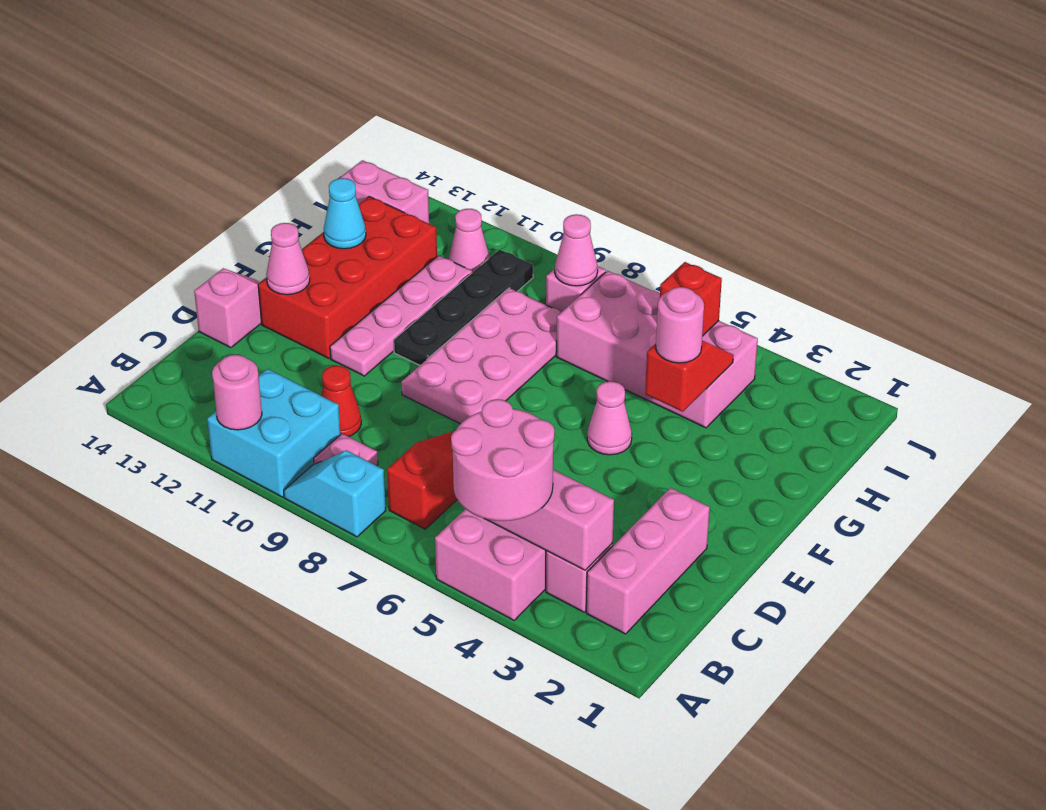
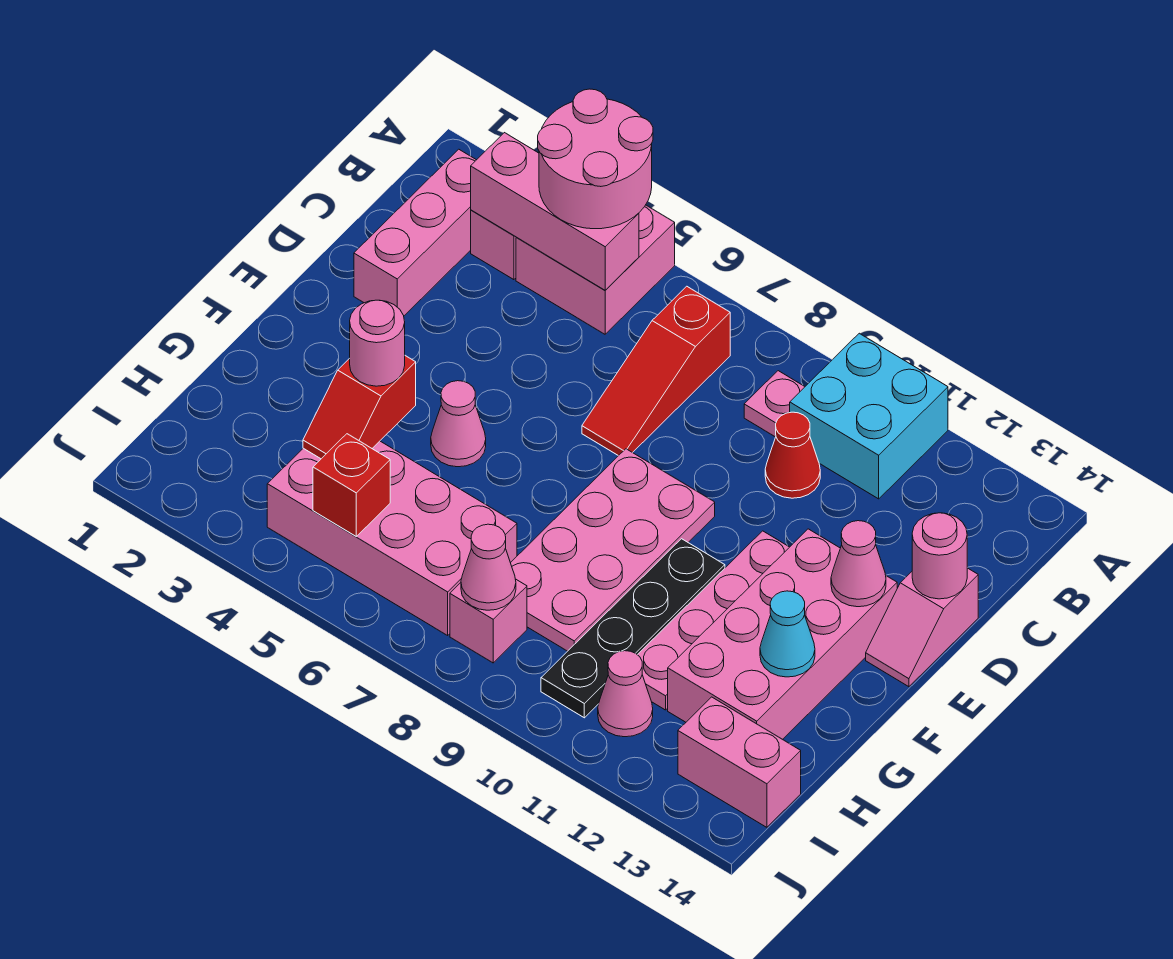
cyan slope A8:A9 level 1 top 8 -> none
pink round brick A11 level 2 -> pink round brick D14 level 2
red brick E12:H13 level 1 -> pink brick E12:H13 level 1

